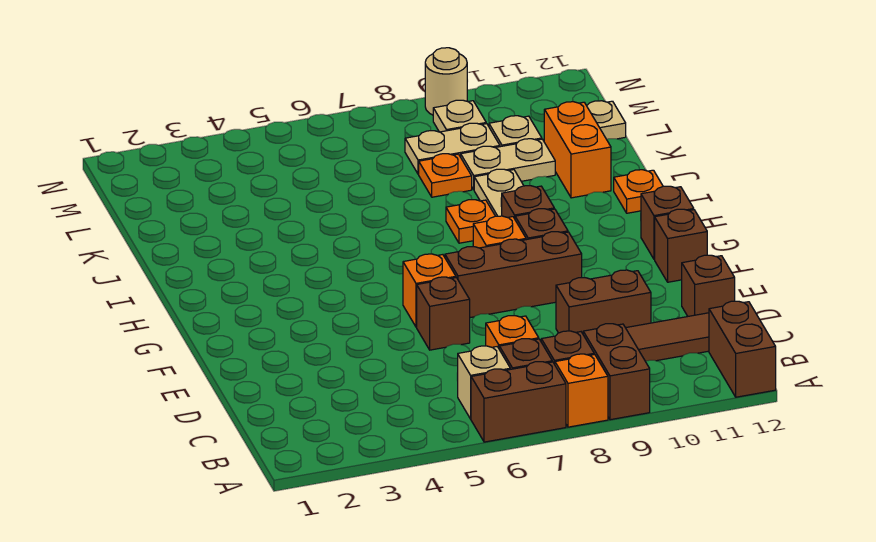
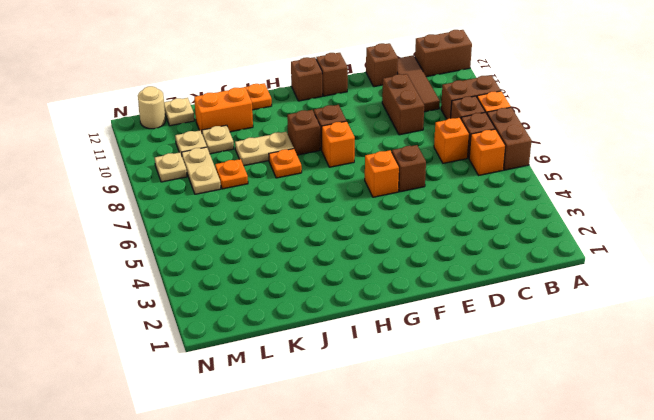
tan brick B6 level 1 -> orange brick B6 level 1
brown brick F7:F9 level 1 -> none
tan plate K9:K10 level 1 -> tan plate K10 level 1
tan round brick N9 level 1 -> tan round brick M12 level 1

